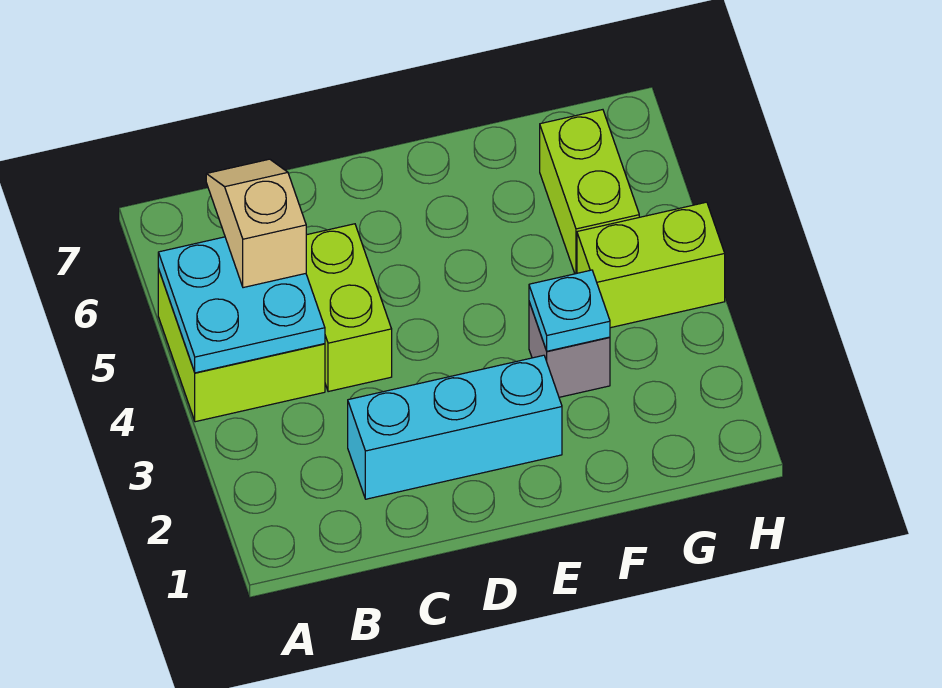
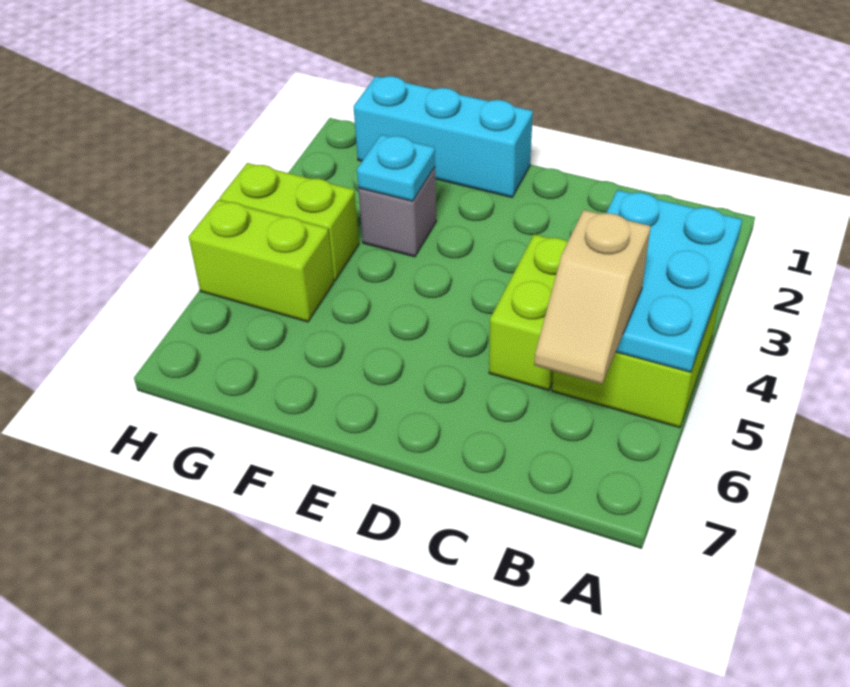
cyan plate A4:B5 level 2 -> cyan plate A3:B5 level 2
cyan brick C2:E2 level 1 -> cyan brick E1:G1 level 1
lime brick G5:G6 level 1 -> lime brick G5:H5 level 1

